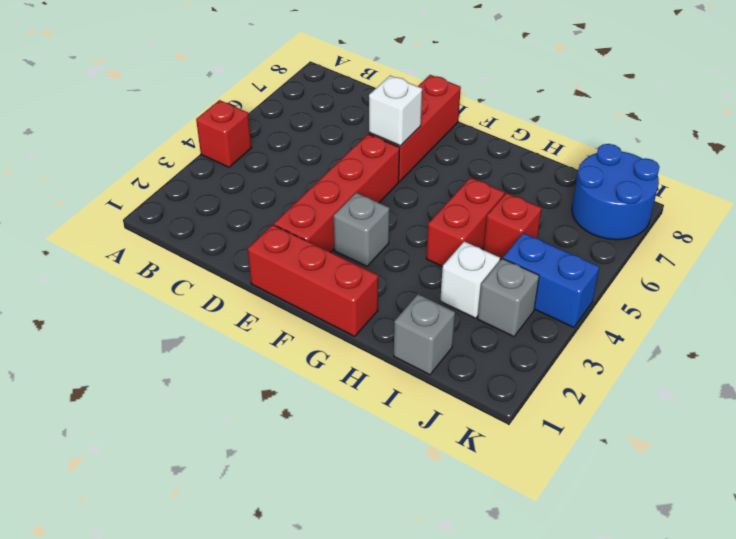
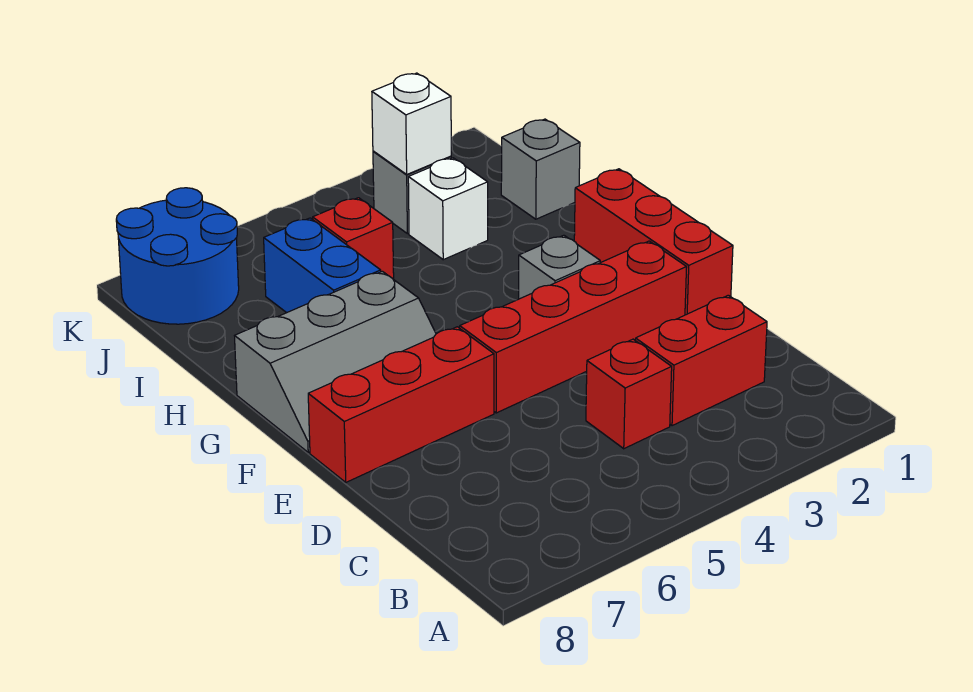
red brick A4 level 1 -> red brick C4 level 1
white brick E6 level 2 -> white brick J3 level 2
none -> grey slope F6:G8 level 1 top G
red brick H4:H5 level 1 -> red brick C2:C3 level 1
blue brick J4:K4 level 1 -> blue brick H6:I6 level 1

